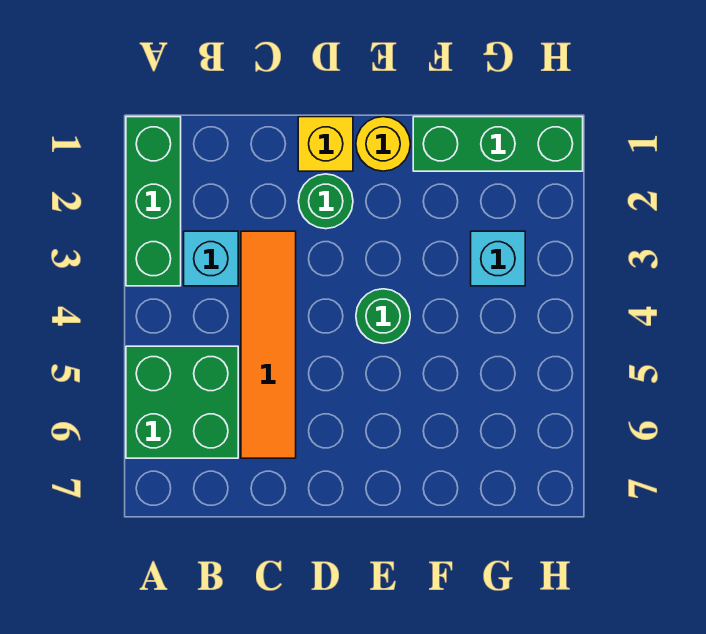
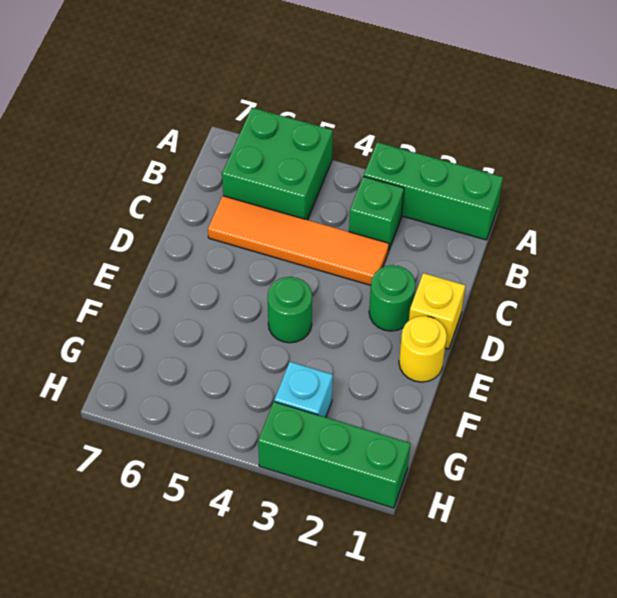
cyan brick B3 level 1 -> green brick B3 level 1
green brick F1:H1 level 1 -> green brick H1:H3 level 1

